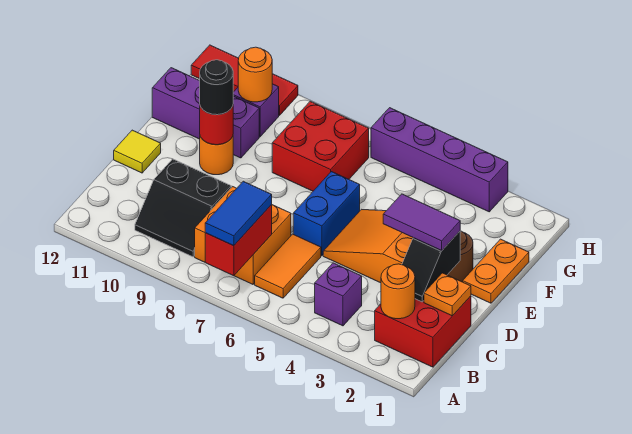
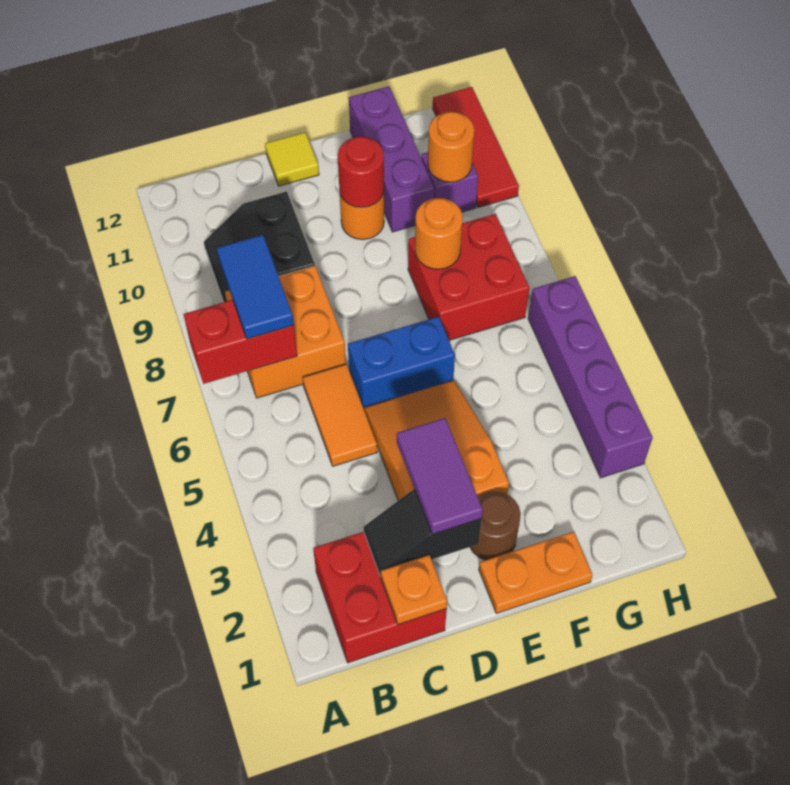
blue tile A7:B7 level 3 -> blue tile B7:B8 level 3
orange round brick B2 level 2 -> orange round brick F8 level 2
purple brick B4 level 1 -> none
orange tile B6:C6 level 1 -> orange tile C5:C6 level 1
black round brick E10 level 3 -> none

